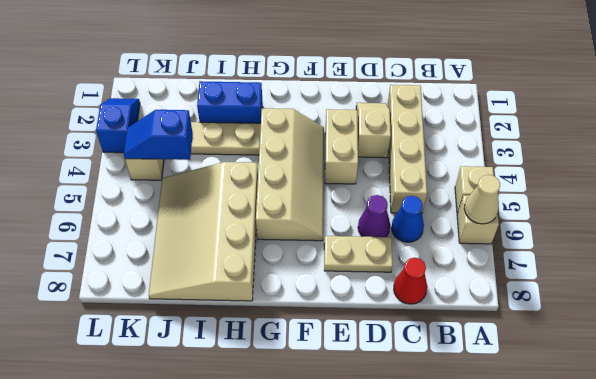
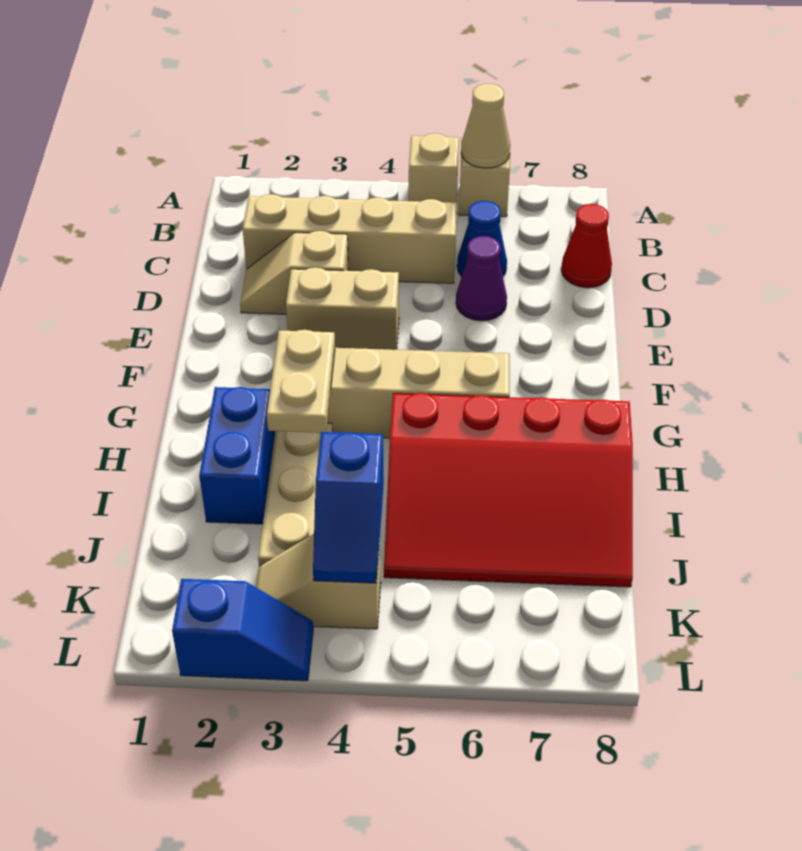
tan plate D7:E7 level 1 -> tan plate G3:H3 level 2
tan slope H5:J8 level 1 top H -> red slope H5:J8 level 1 top H
blue slope L2:L3 level 1 top 3 -> blue slope L2:L3 level 1 top 2

